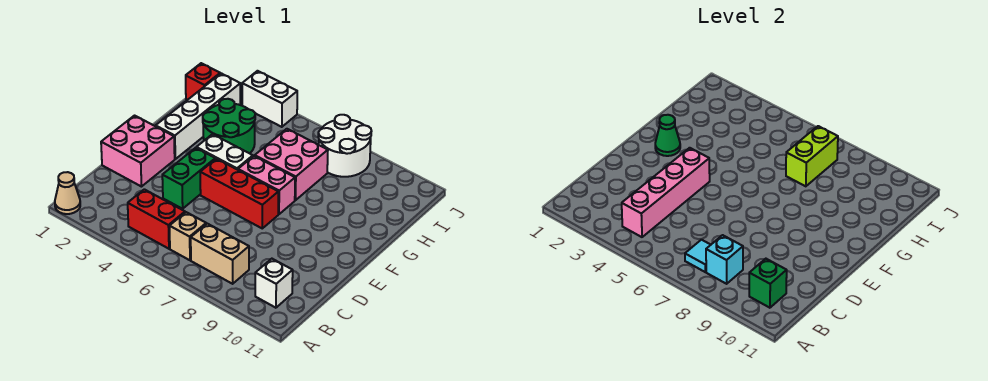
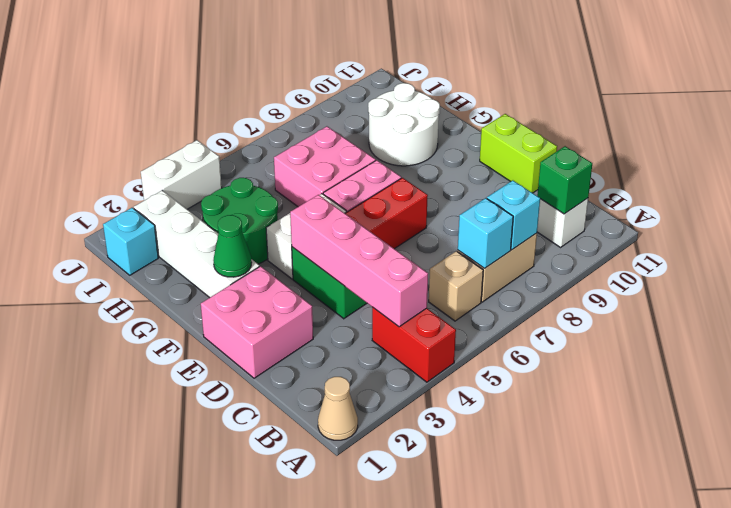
red brick B4:B5 level 1 -> red brick A4:B4 level 1
cyan tile B7 level 2 -> cyan brick B7 level 2
lime brick H7:I7 level 2 -> lime brick D11:E11 level 1
red brick I1 level 1 -> cyan brick I1 level 1
white round brick I7:J8 level 1 -> white round brick G9:H10 level 1

